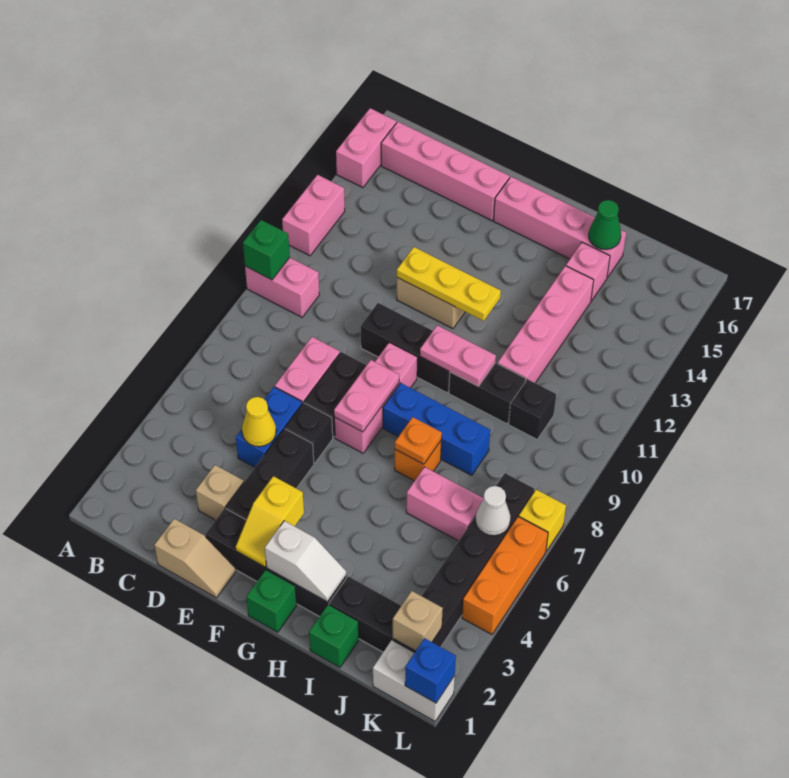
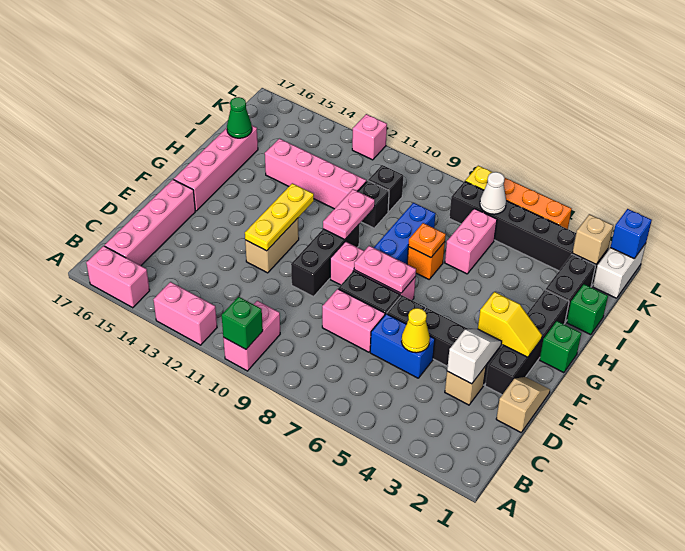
white slope G2:H2 level 2 top G -> white slope D3:E3 level 2 top D
black brick H10:I10 level 1 -> black brick I10 level 1
pink brick I15 level 1 -> pink brick L12 level 1

